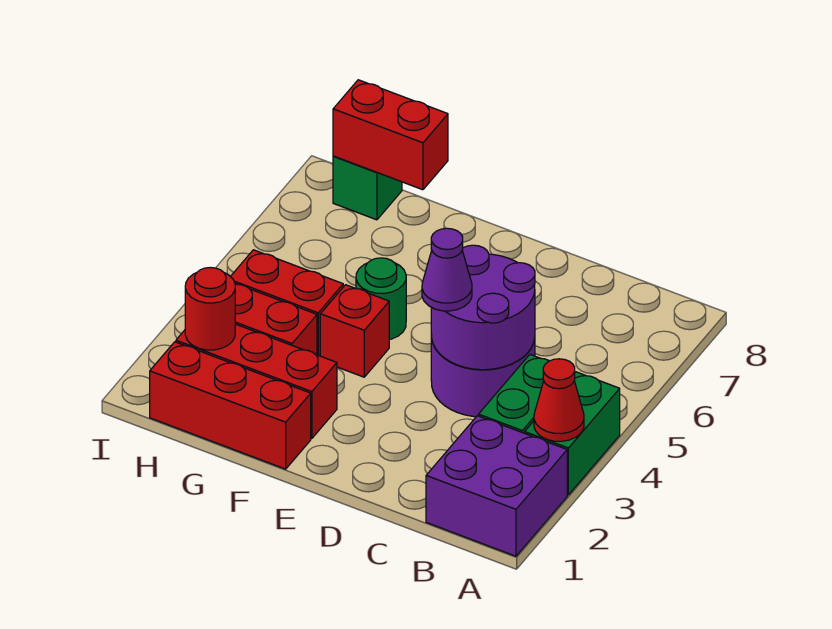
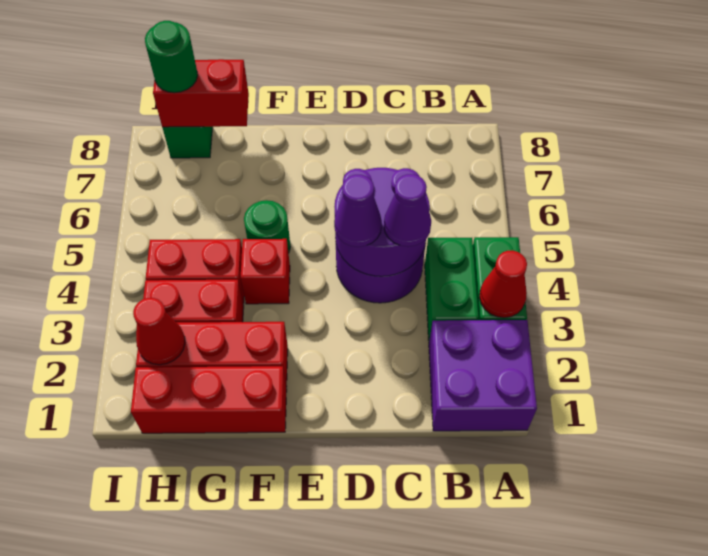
none -> purple cone C4 level 3
red round brick H2 level 2 -> red cone H2 level 2
none -> green round brick H8 level 3

